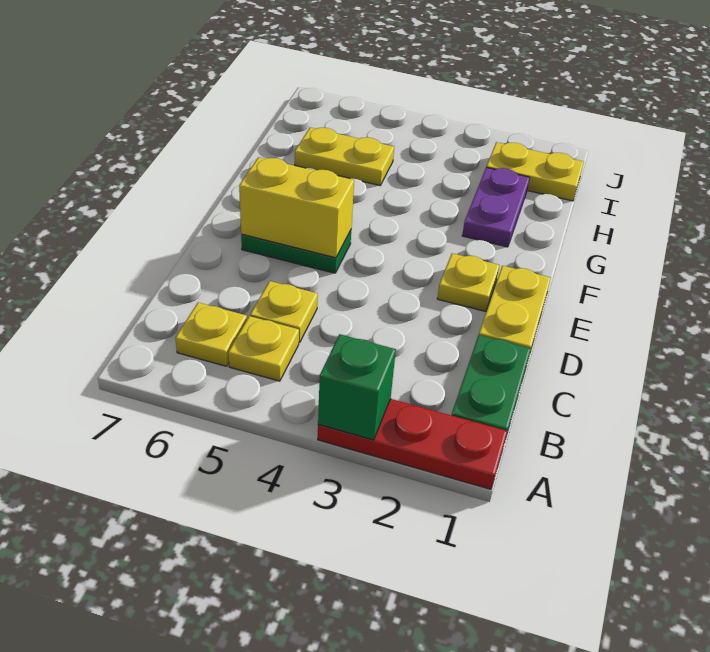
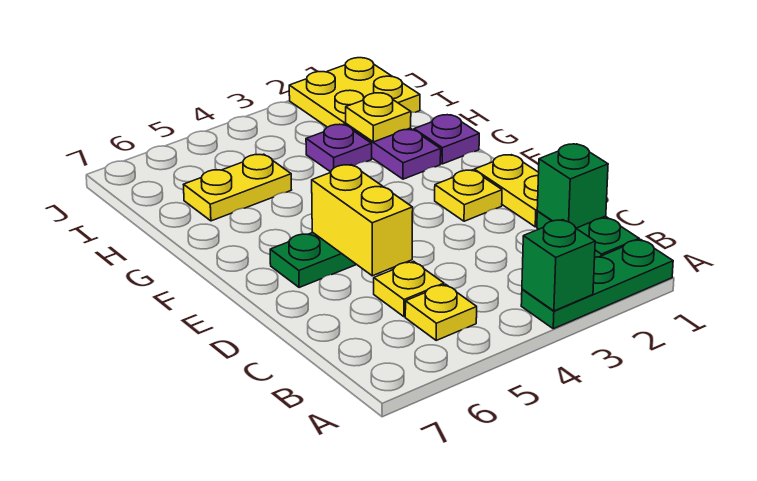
red plate A1:A3 level 1 -> green plate A1:A3 level 1
yellow plate B6 level 1 -> yellow plate H2 level 2
none -> green brick C1 level 2
yellow brick E5:E6 level 2 -> yellow brick D5:E5 level 2
none -> purple plate G1 level 1
none -> purple plate H3 level 1
yellow plate I1:I2 level 1 -> yellow plate I1:J2 level 1

